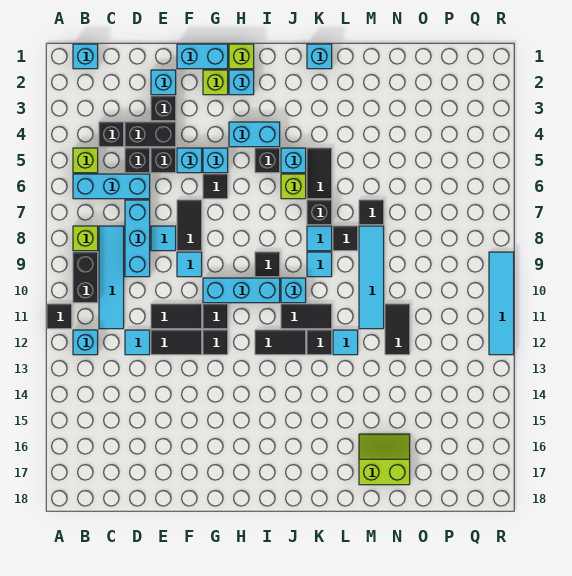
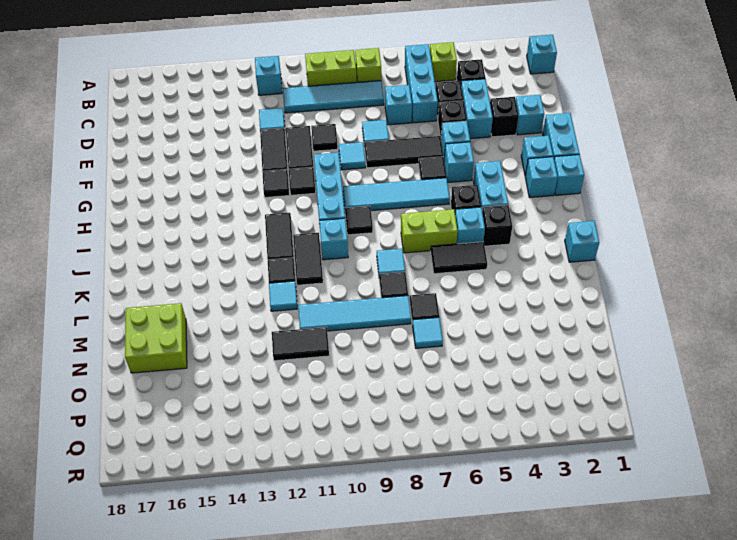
black tile A11 level 1 -> black tile E10 level 1
black brick B9:B10 level 1 -> lime brick B9:B10 level 1
black brick D4:E4 level 1 -> cyan brick D4:E4 level 1
cyan brick D7:D9 level 1 -> cyan brick D7 level 1
black tile F7:F8 level 1 -> black tile F6:F8 level 1
lime brick G2 level 1 -> cyan brick G2 level 1
lime brick H1 level 1 -> cyan brick H1 level 1
lime brick J6 level 1 -> lime brick J6:J7 level 1
black brick K7 level 1 -> black brick J4 level 1
cyan tile K9 level 1 -> cyan tile N7 level 1
lime slope M16:N17 level 1 top 17 -> lime brick M16:N17 level 1
cyan tile R9:R12 level 1 -> cyan tile H6:H9 level 1

